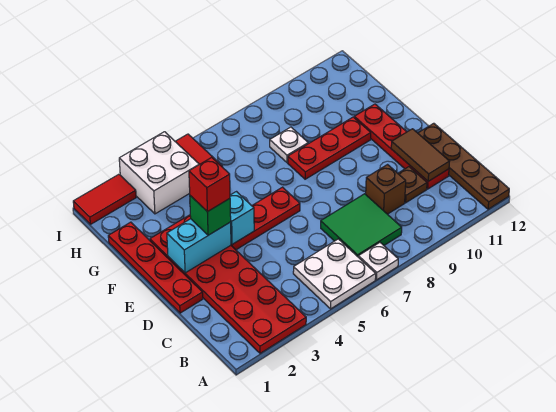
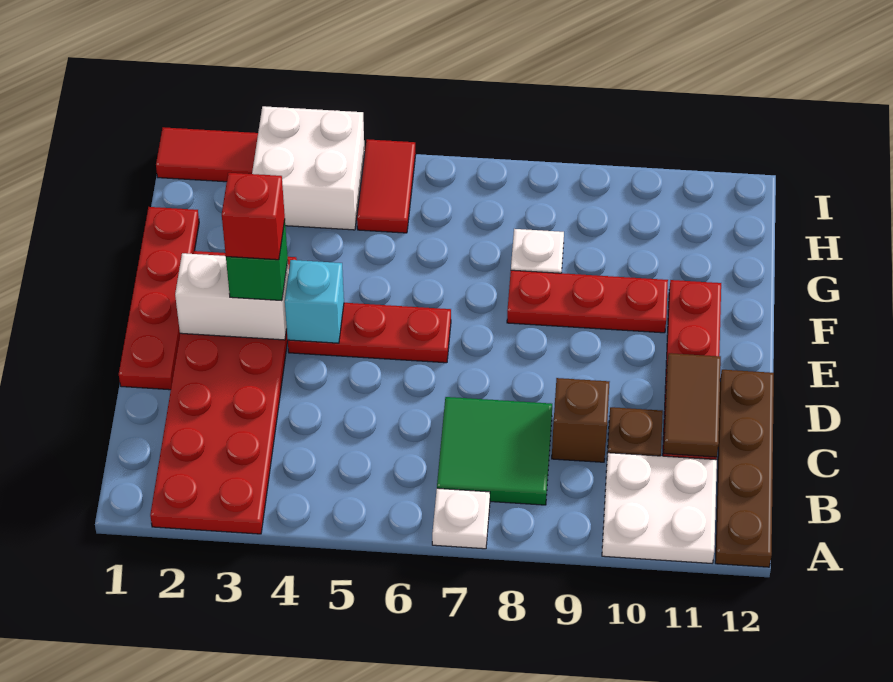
white plate A5:B6 level 1 -> white plate A10:B11 level 1
cyan brick E2:E3 level 2 -> white brick E2:E3 level 2

